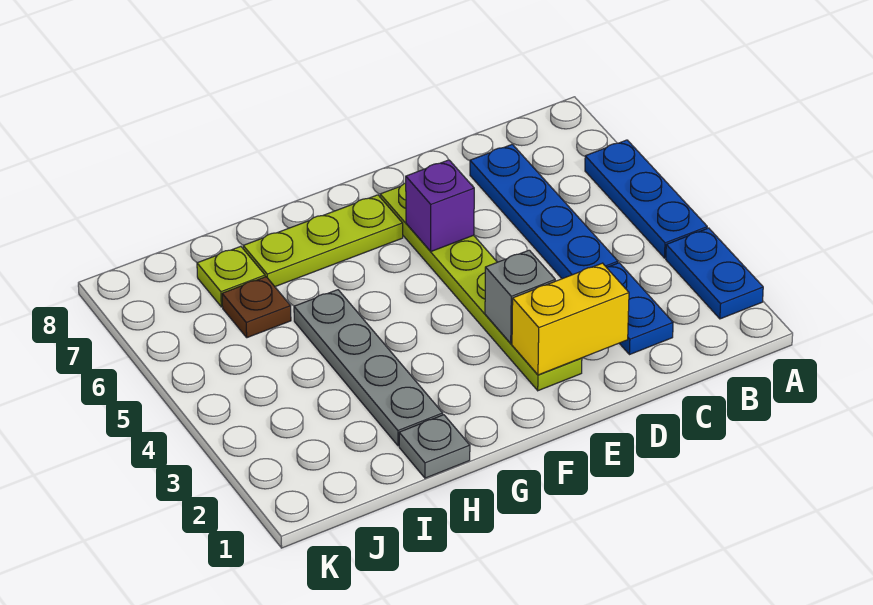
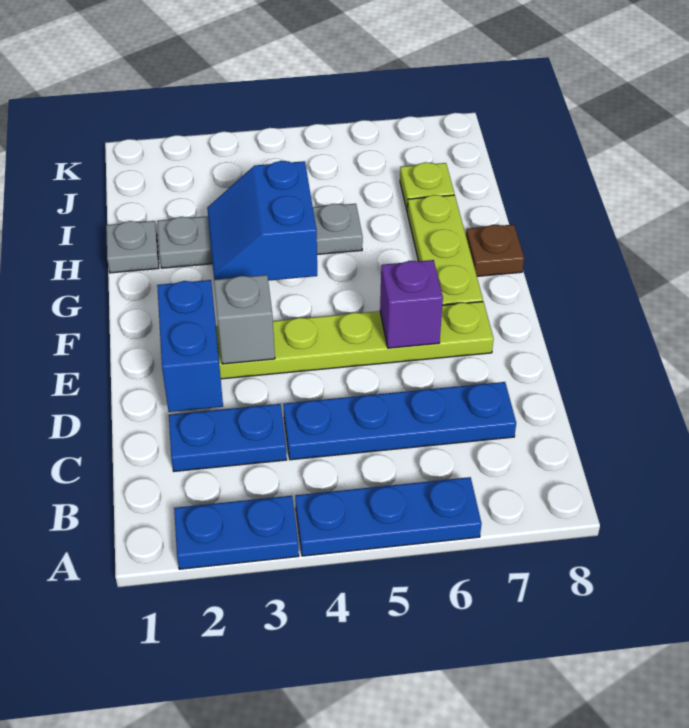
yellow brick D2:E2 level 2 -> blue brick D2:E2 level 2
none -> blue slope G3:H4 level 2 top 4
brown plate I6 level 1 -> brown plate G8 level 1

